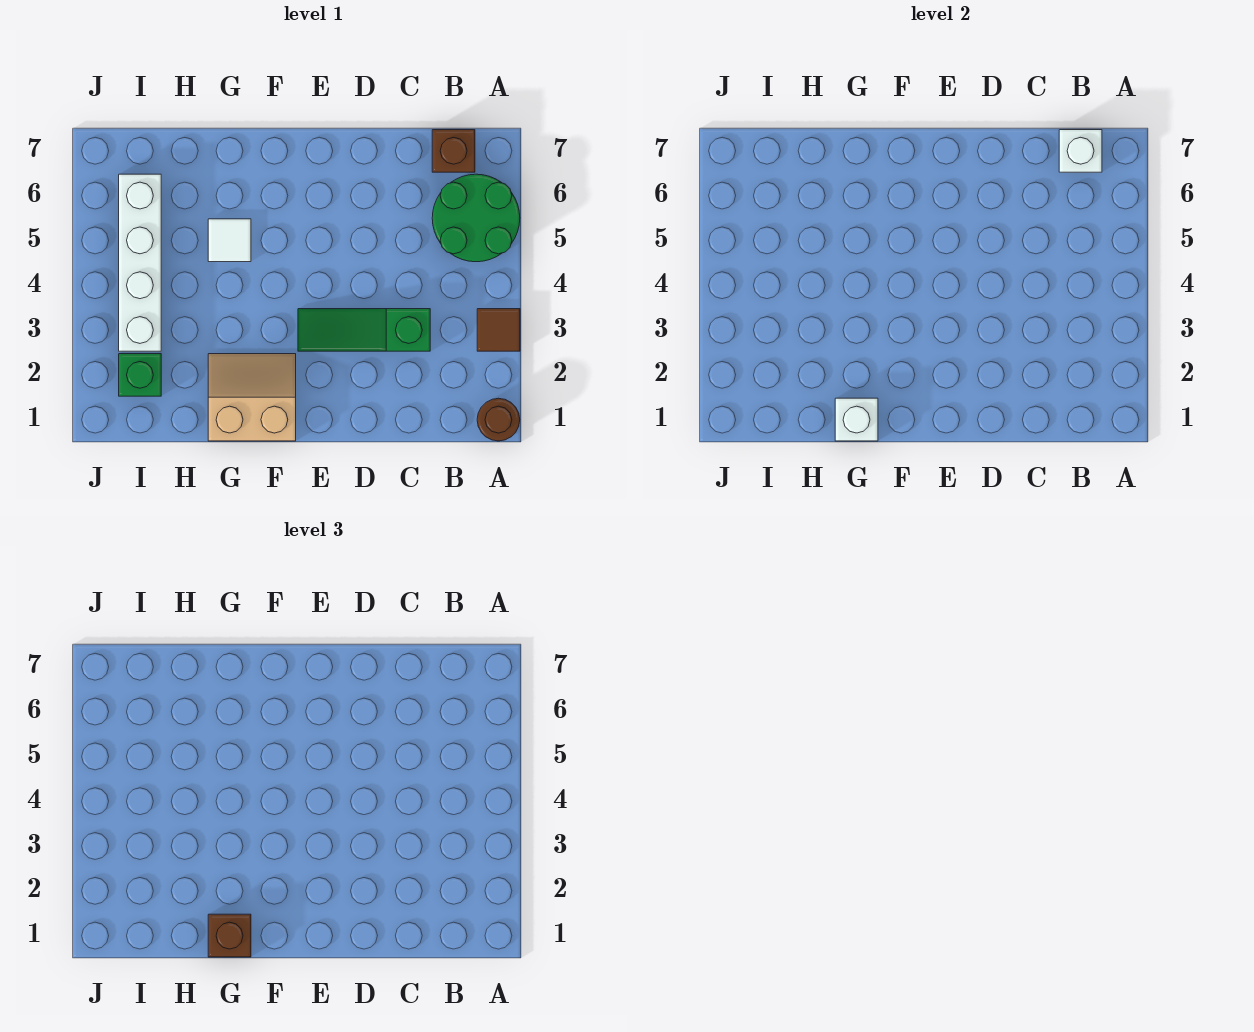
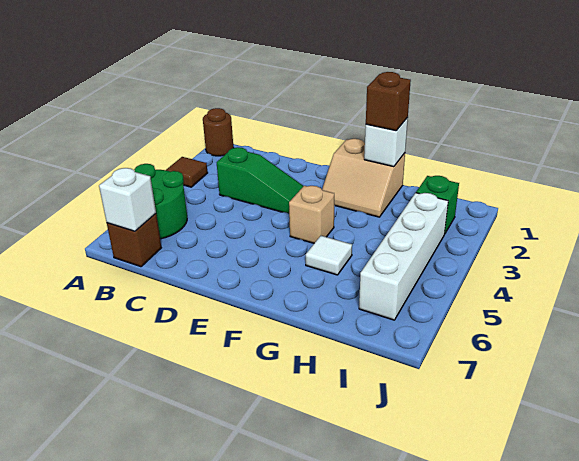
none -> tan brick F4 level 1

